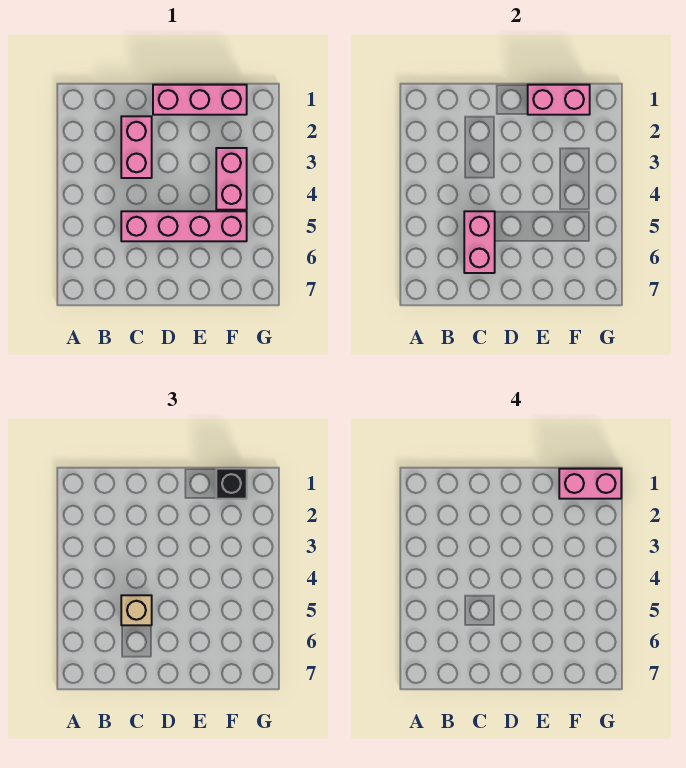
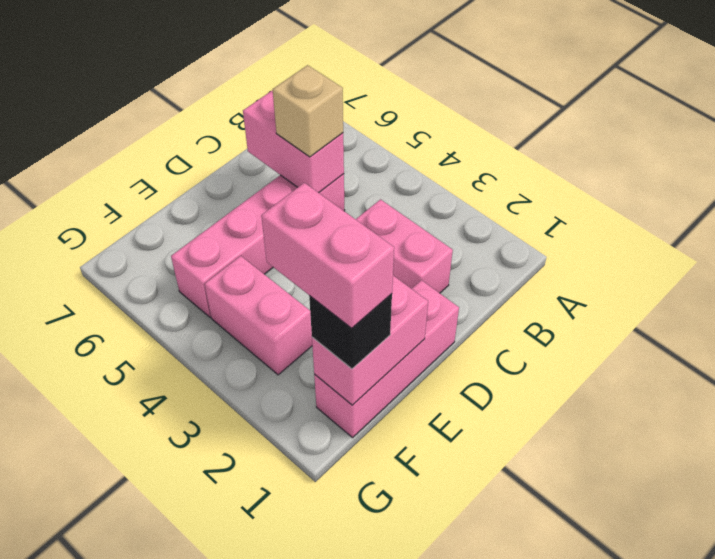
pink brick F1:G1 level 4 -> pink brick F1:F2 level 4

